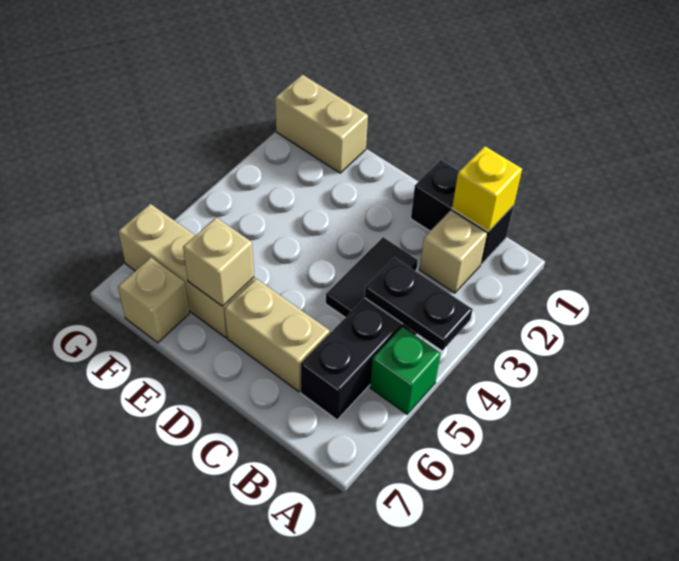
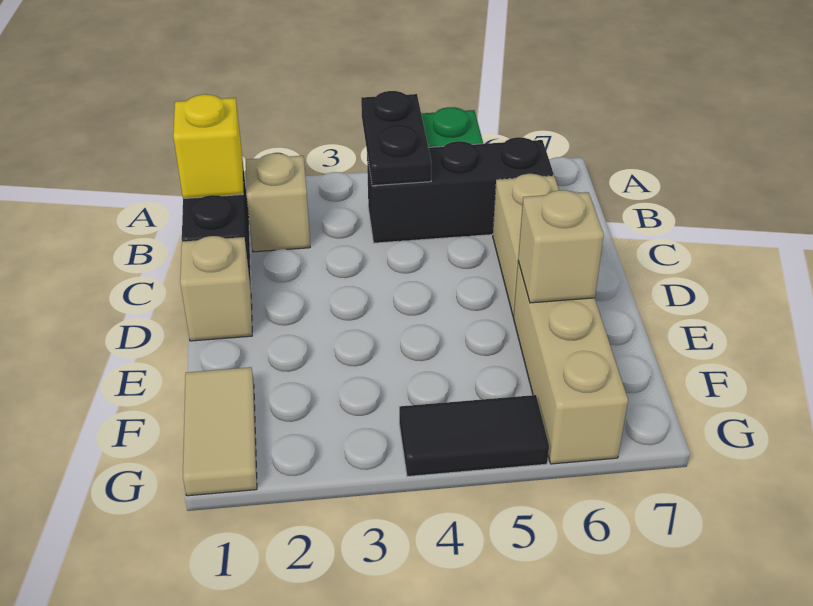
black tile C3:C4 level 1 -> black tile G4:G5 level 1
tan brick F1:G1 level 1 -> tan tile F1:G1 level 1
tan brick F7 level 1 -> tan brick D1 level 1

